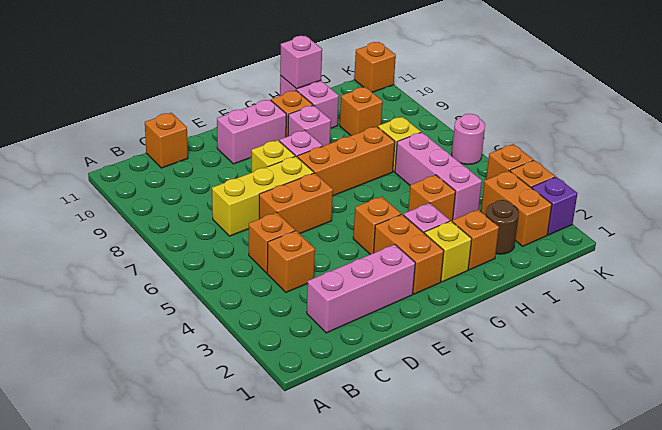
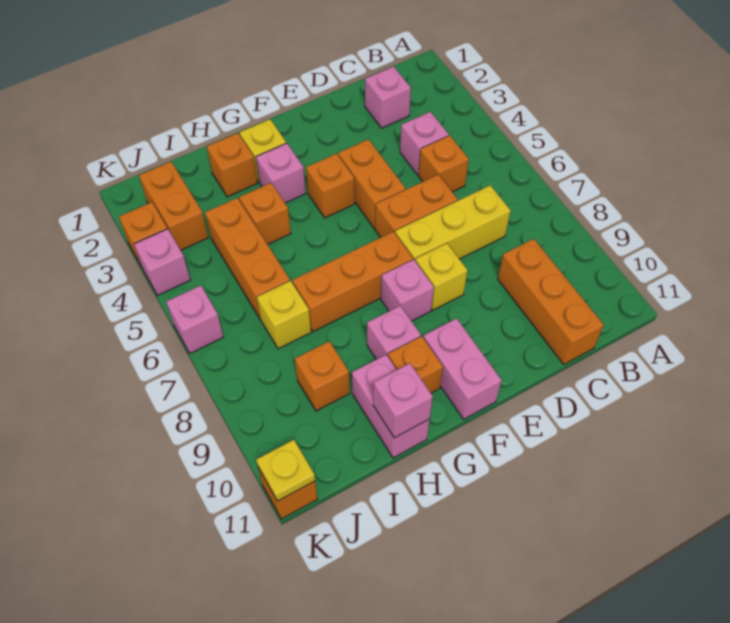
pink brick C2:E2 level 1 -> pink brick C2 level 1
orange brick C4 level 1 -> pink brick C4 level 1
orange brick C11 level 1 -> orange brick C9:C11 level 1
pink brick E10:F10 level 1 -> pink brick F10:F11 level 1
orange brick F2:F3 level 1 -> orange brick E4:E5 level 1
brown round brick I2 level 1 -> none
pink brick I4:I6 level 1 -> orange brick I4:I6 level 1
purple brick K2 level 1 -> none
orange brick K4 level 1 -> pink brick K4 level 1
pink round brick K6 level 1 -> pink brick K6 level 1
none -> yellow plate K11 level 2

